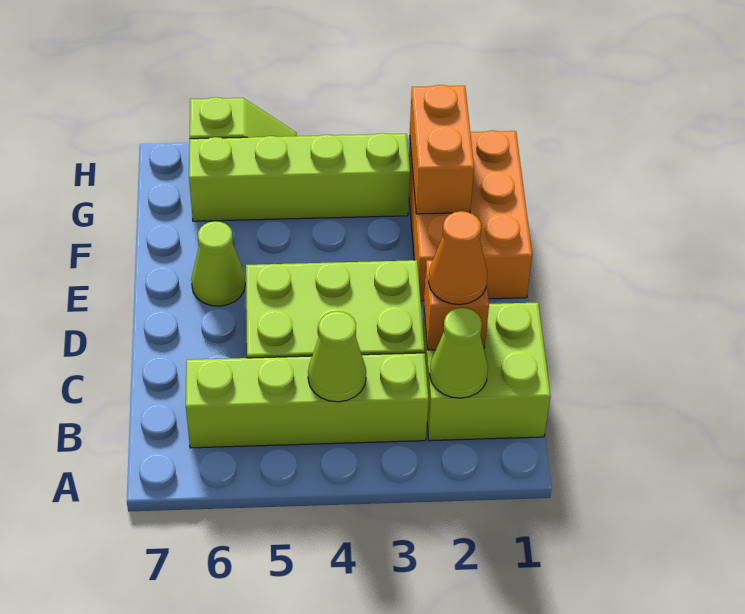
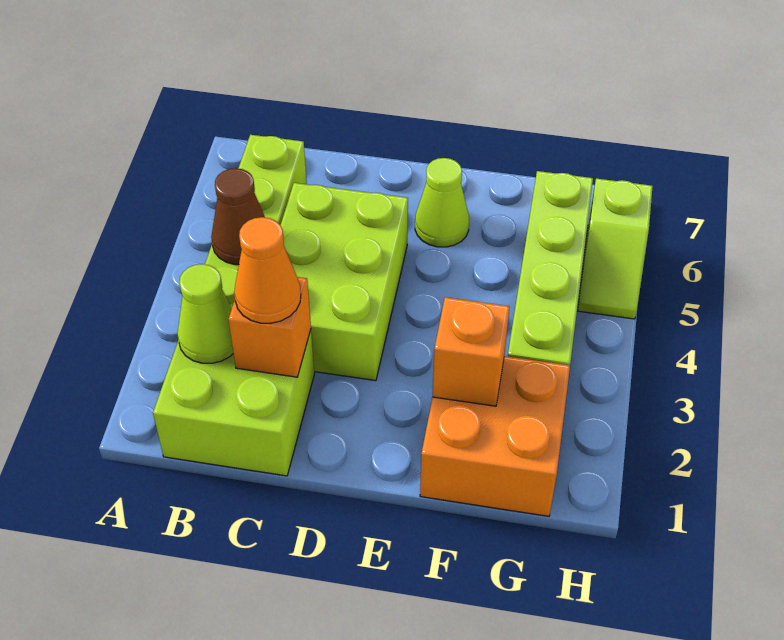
lime cone B4 level 2 -> brown cone B4 level 2
orange brick E1:G2 level 1 -> orange brick F1:G2 level 1
orange brick F2:G2 level 2 -> orange brick F2 level 2

